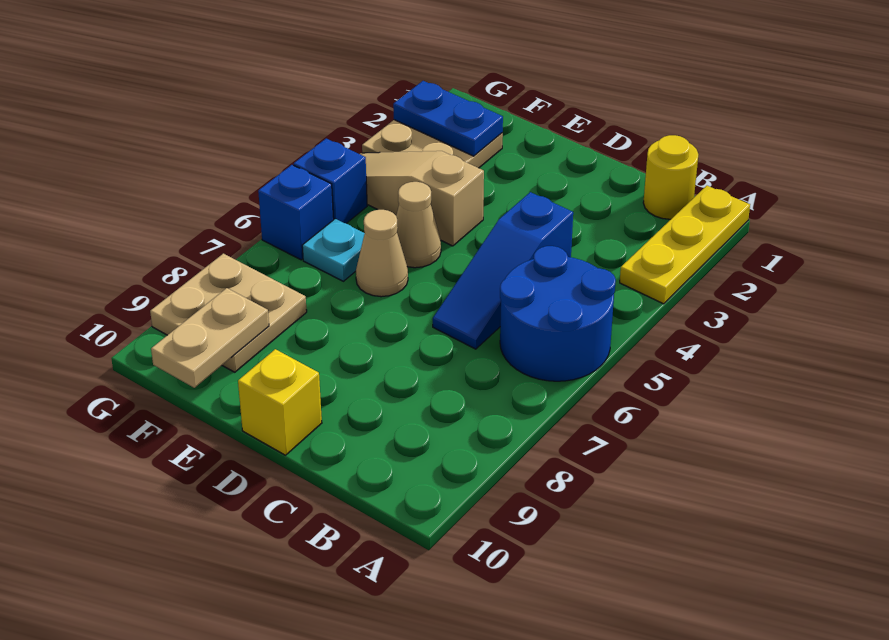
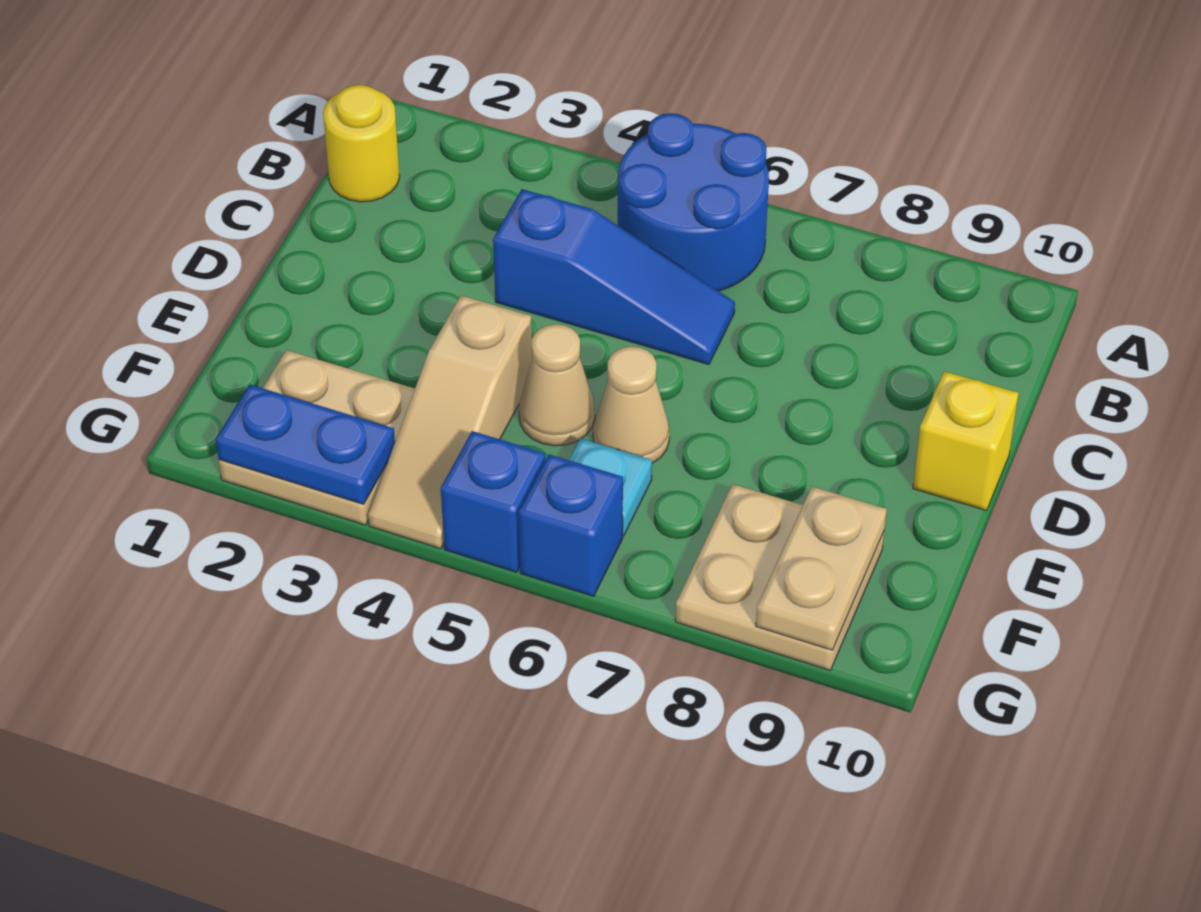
yellow plate A1:A3 level 1 -> none
blue plate F2:G2 level 2 -> blue plate G2:G3 level 2
tan plate F9:F10 level 2 -> tan plate F9:G9 level 2

